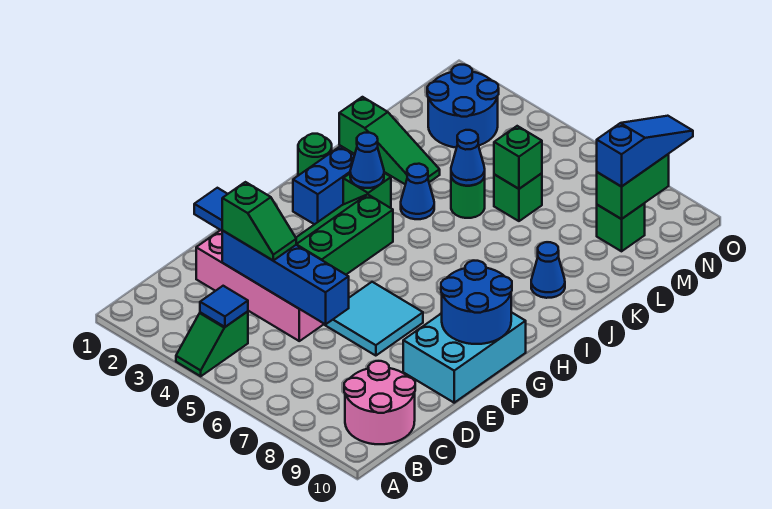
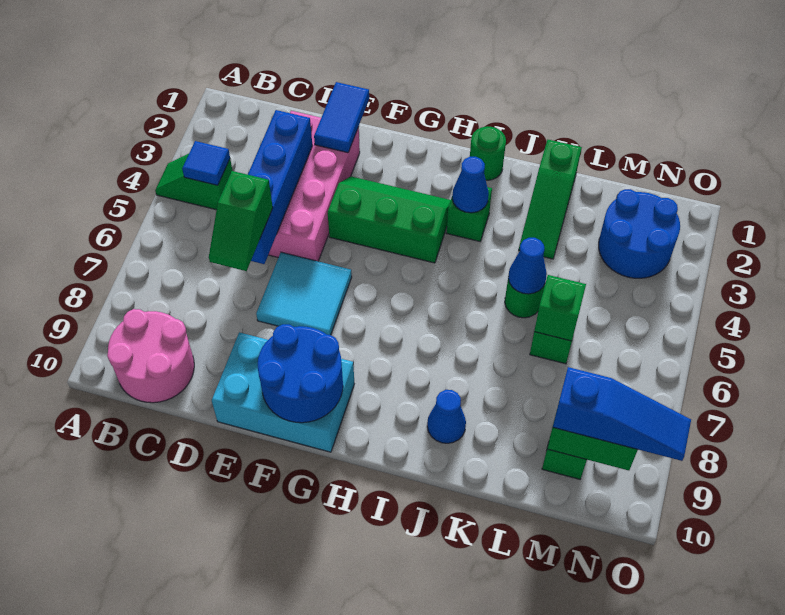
green slope D3:D4 level 3 top 3 -> green slope D6:D7 level 3 top 6
blue brick H2:I2 level 1 -> none
blue cone J4 level 1 -> none

